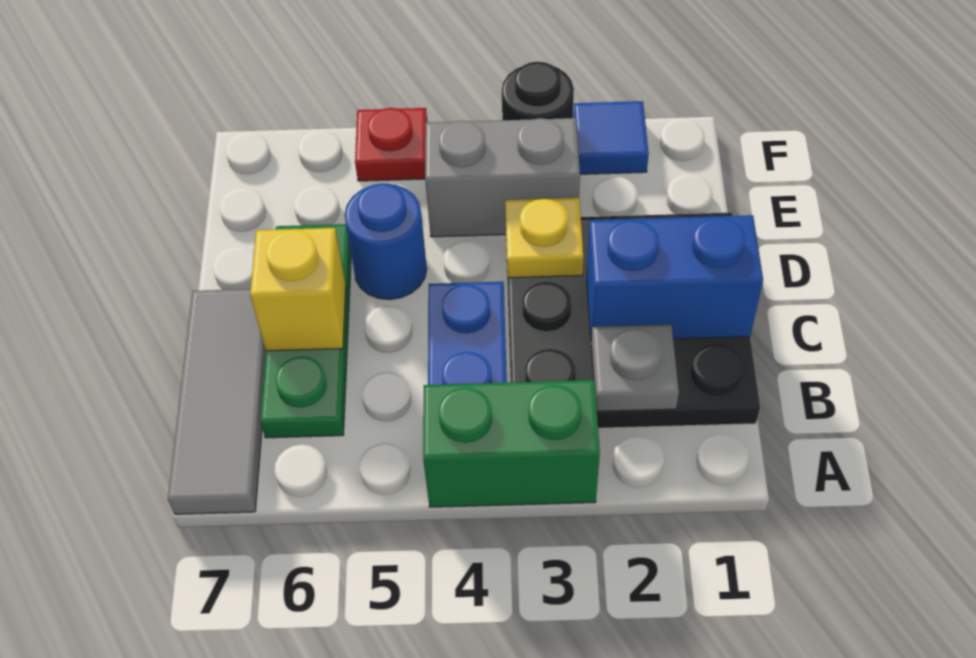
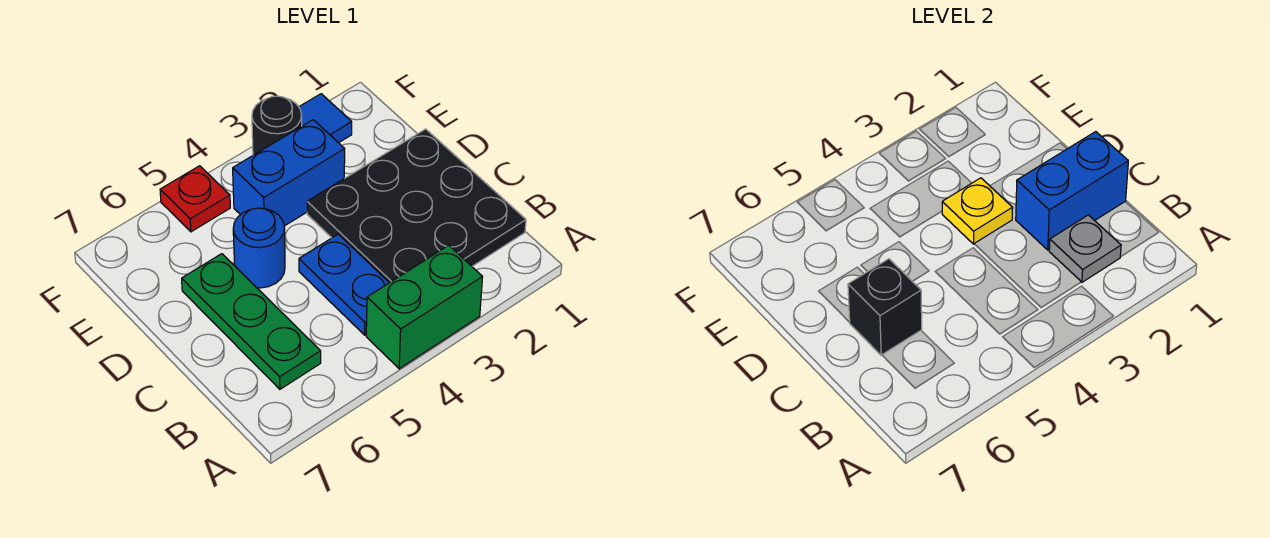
grey tile A7:C7 level 1 -> none
yellow brick C6 level 2 -> black brick C6 level 2
grey brick E3:E4 level 1 -> blue brick E3:E4 level 1

